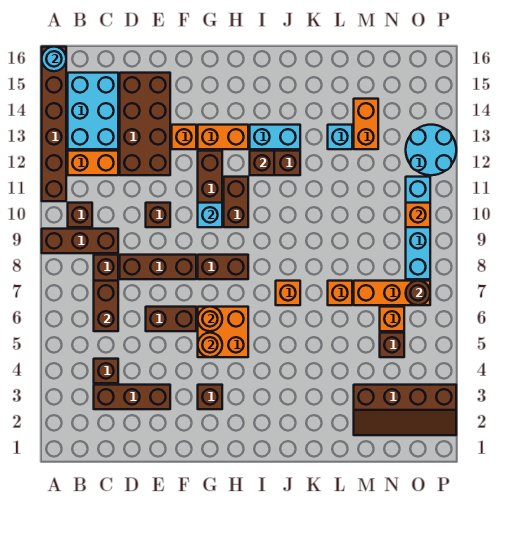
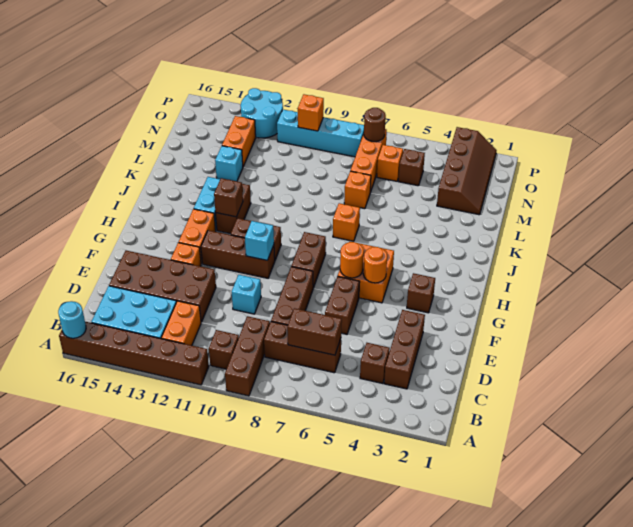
brown brick E10 level 1 -> cyan brick E10 level 1
orange brick M13:M14 level 1 -> orange brick M13:N13 level 1

